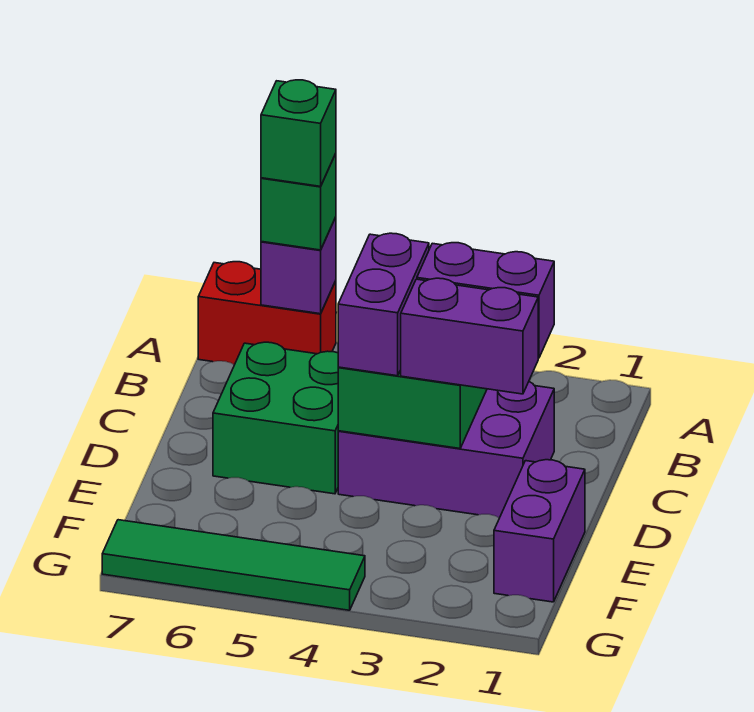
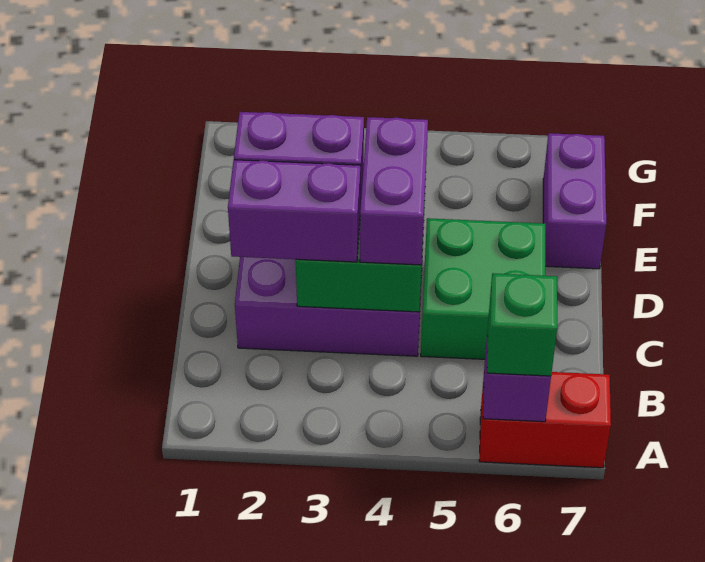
green brick A6 level 4 -> none
purple brick E1:F1 level 1 -> purple brick E7:F7 level 1
green tile G4:G7 level 1 -> none

